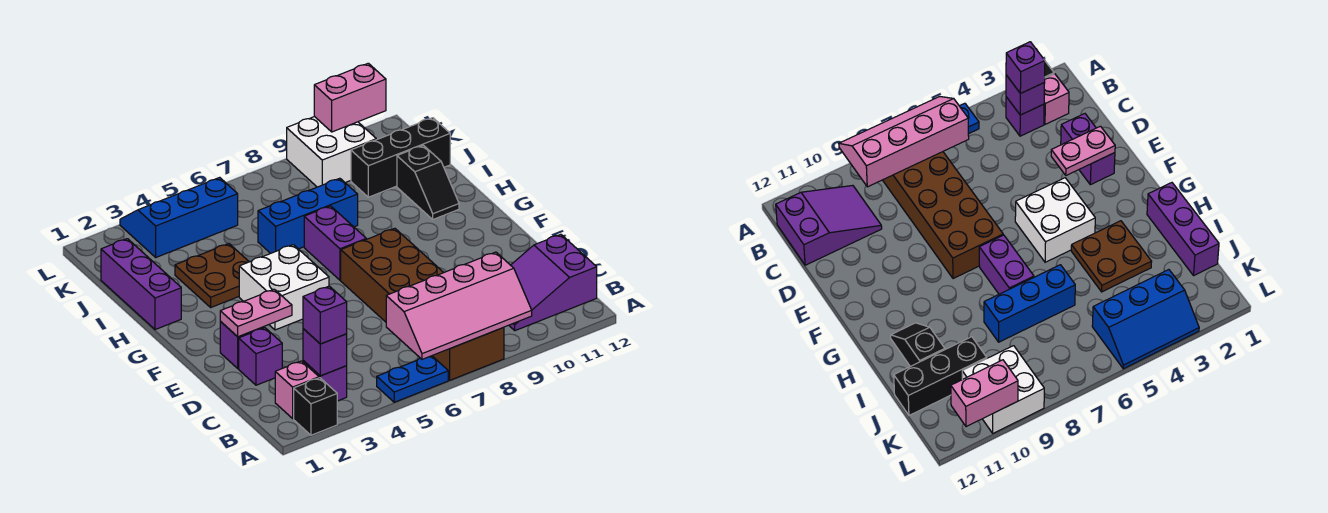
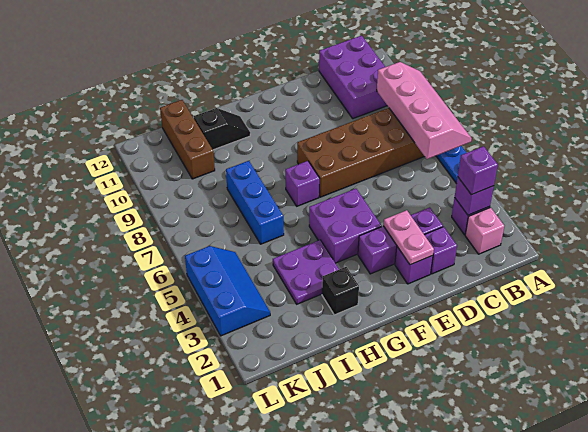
black brick A2 level 1 -> black brick H2 level 1
purple slope B10:C12 level 1 top 12 -> purple brick B10:C12 level 1
white brick F4:G5 level 1 -> purple brick F4:G5 level 1
purple brick G7:H7 level 1 -> purple brick G7 level 1
purple brick H1:J1 level 1 -> purple brick D3:F3 level 1
brown plate H3:I4 level 1 -> purple plate H3:I4 level 1
black brick J10:J12 level 1 -> brown brick J10:J12 level 1
blue slope K3:L5 level 1 top K -> blue slope K3:L5 level 1 top L
white brick K9:L10 level 1 -> none
pink brick L10:L11 level 2 -> none

